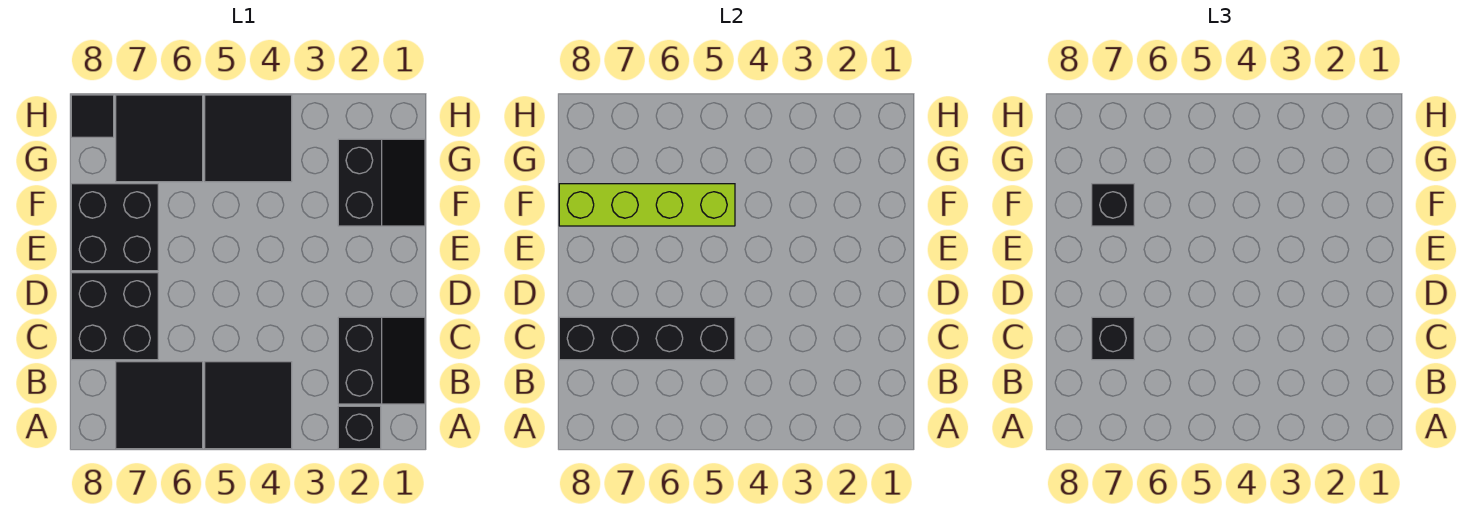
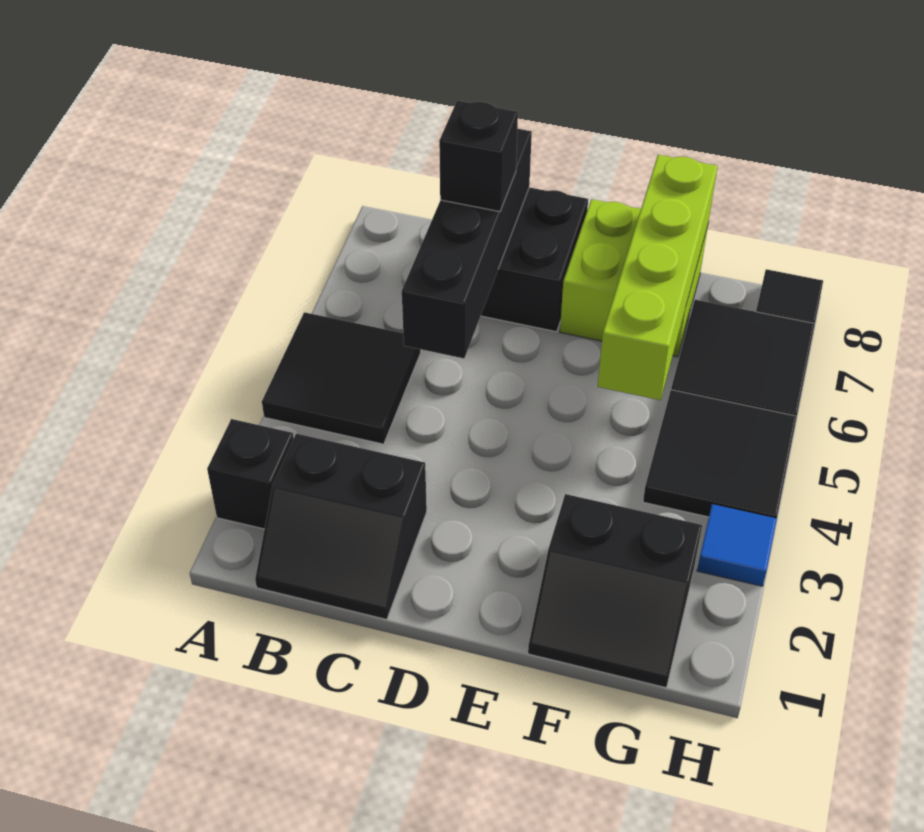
black tile A6:B7 level 1 -> none
black brick E7:F8 level 1 -> lime brick E7:F8 level 1
black brick F7 level 3 -> none
none -> blue tile H3 level 1

